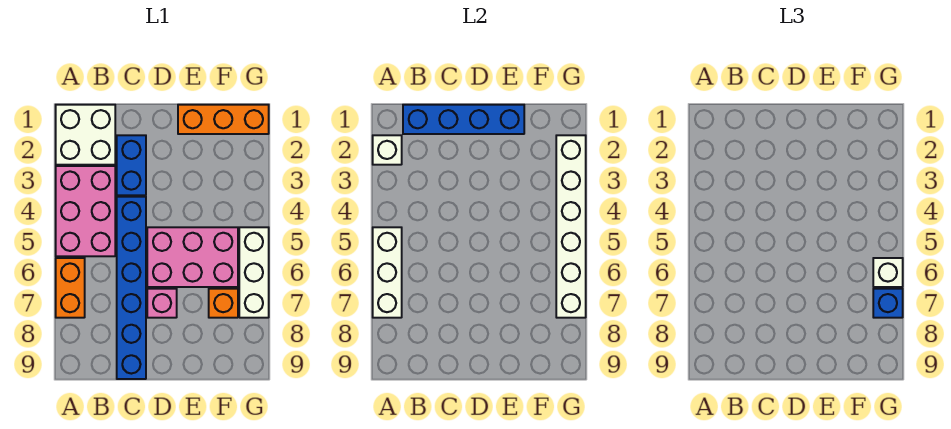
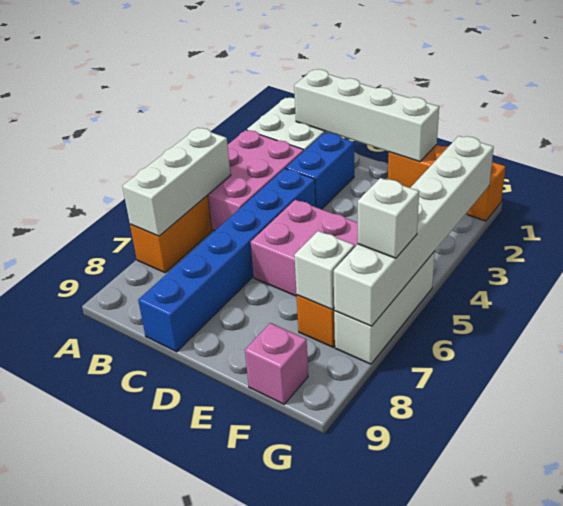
white brick A2 level 2 -> white brick F7 level 2
blue brick B1:E1 level 2 -> white brick B1:E1 level 2
pink brick D7 level 1 -> pink brick F9 level 1
blue brick G7 level 3 -> none

